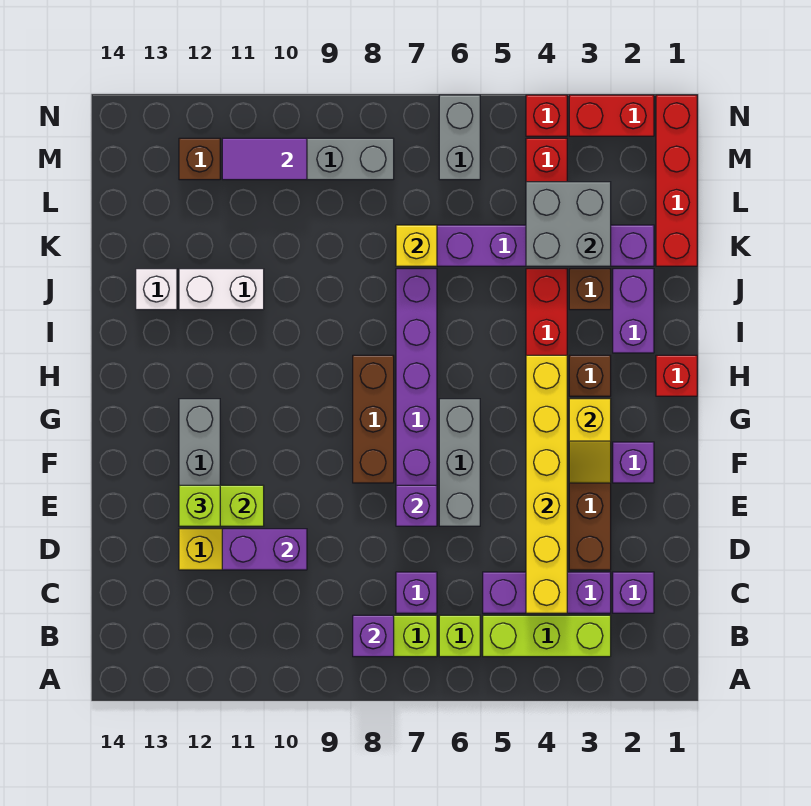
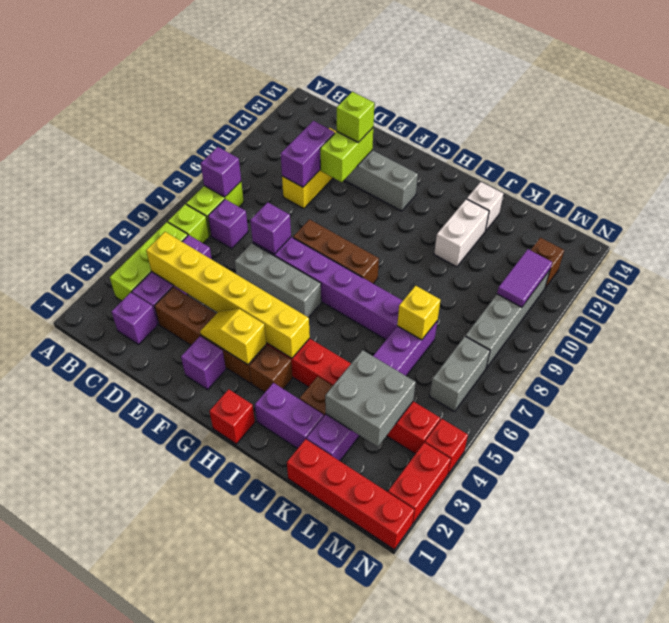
grey brick M6:N6 level 1 -> grey brick M6:M7 level 1

